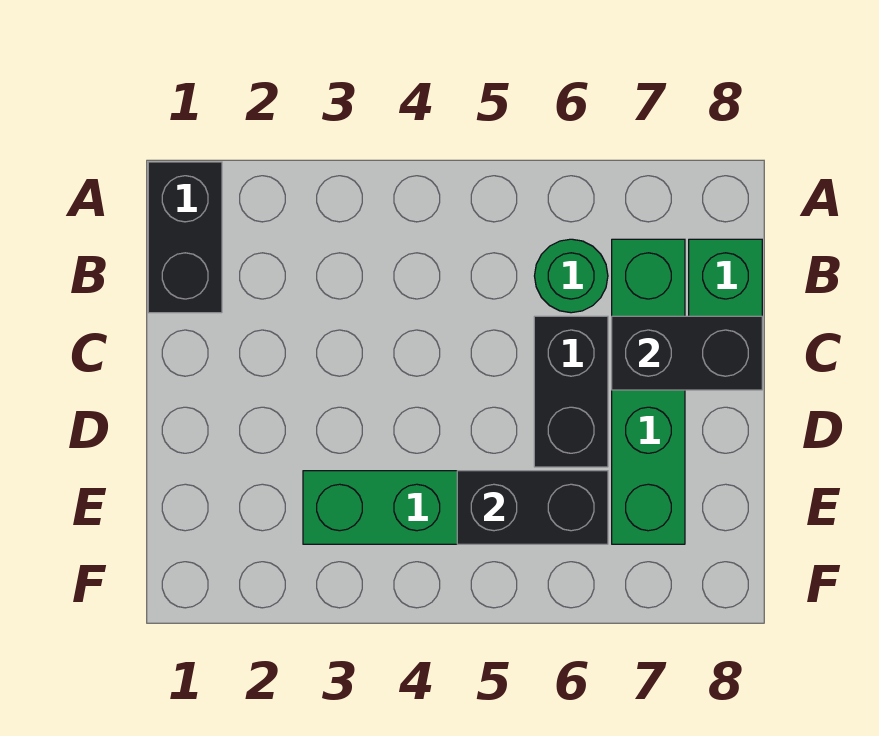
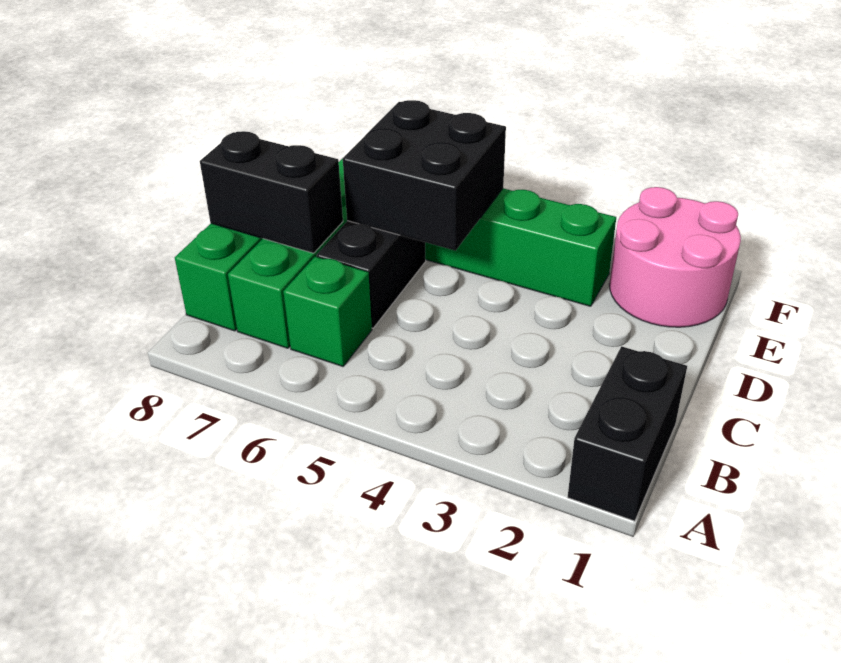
green round brick B6 level 1 -> green brick B6 level 1
none -> pink round brick E1:F2 level 1
black brick E5:E6 level 2 -> black brick D5:E6 level 2

